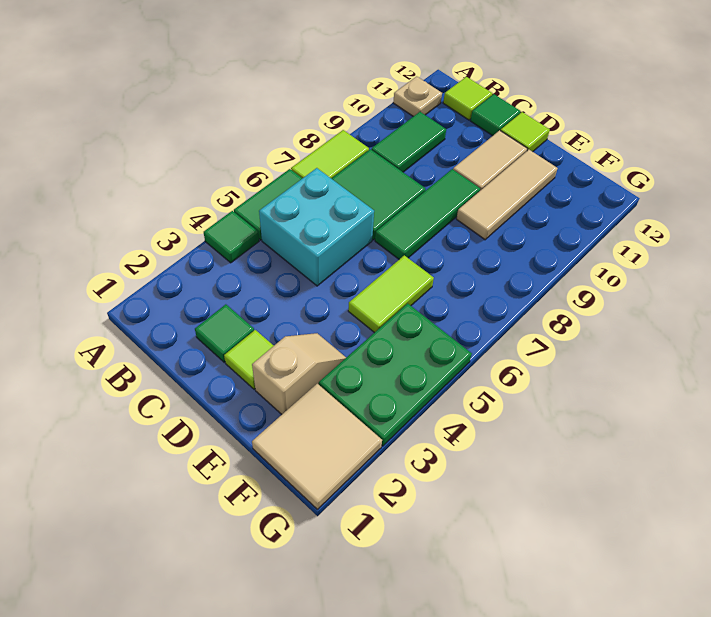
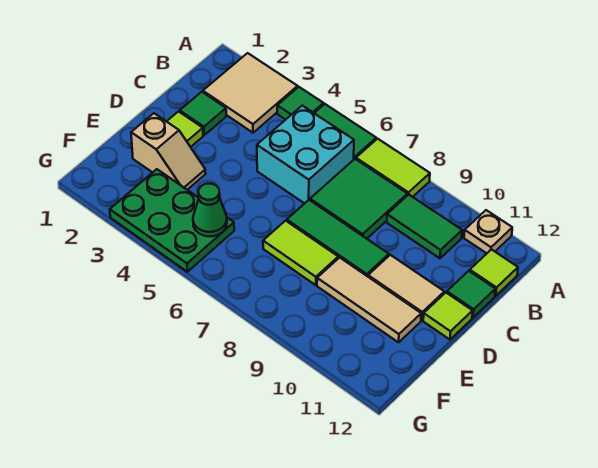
lime tile E5:E6 level 1 -> lime tile E7:E8 level 1
tan tile F1:G2 level 1 -> tan tile A2:B3 level 1
none -> green cone F5 level 2

